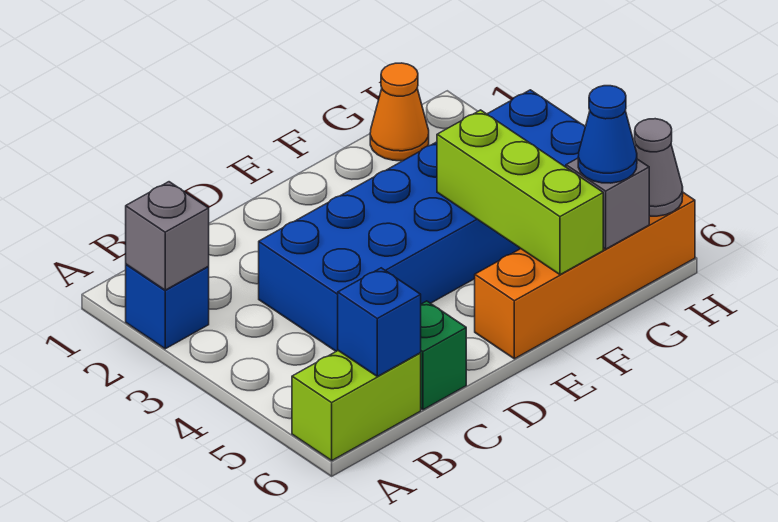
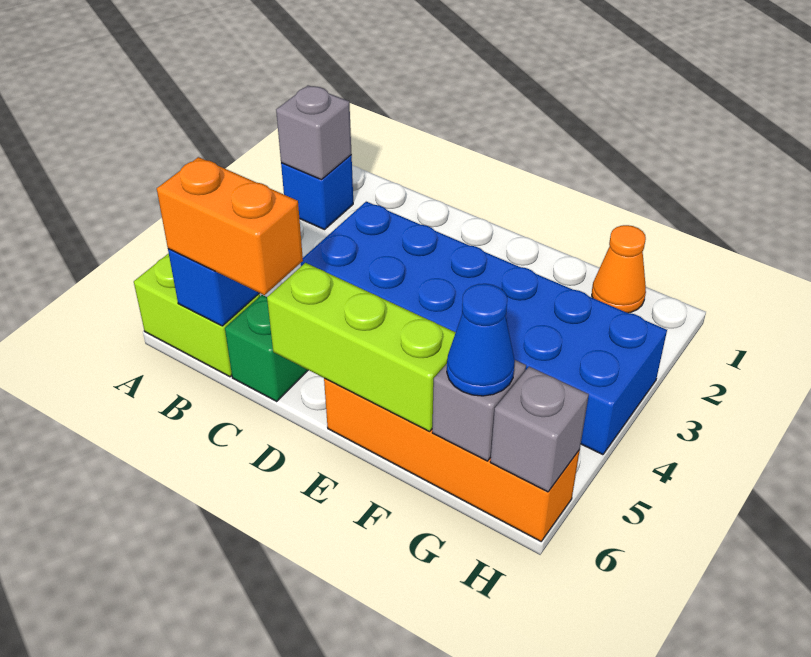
none -> orange brick B6:C6 level 3
lime brick F4:F6 level 2 -> lime brick D6:F6 level 2
grey cone H6 level 2 -> grey brick H6 level 2

